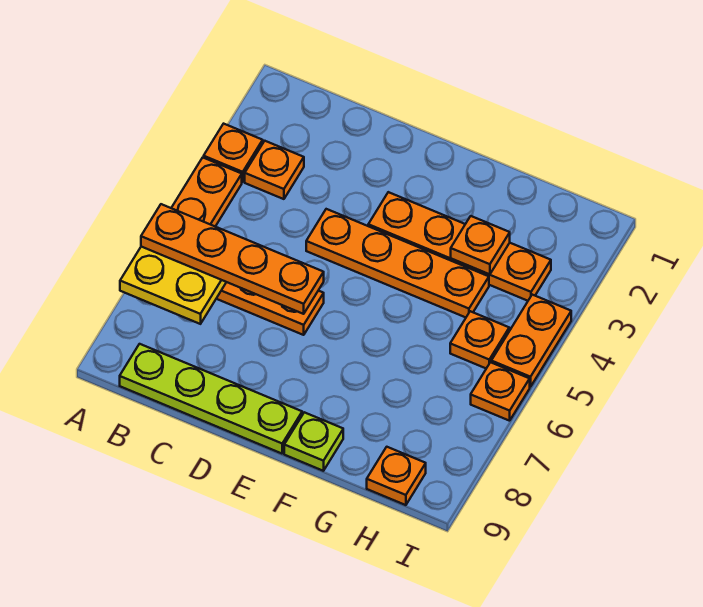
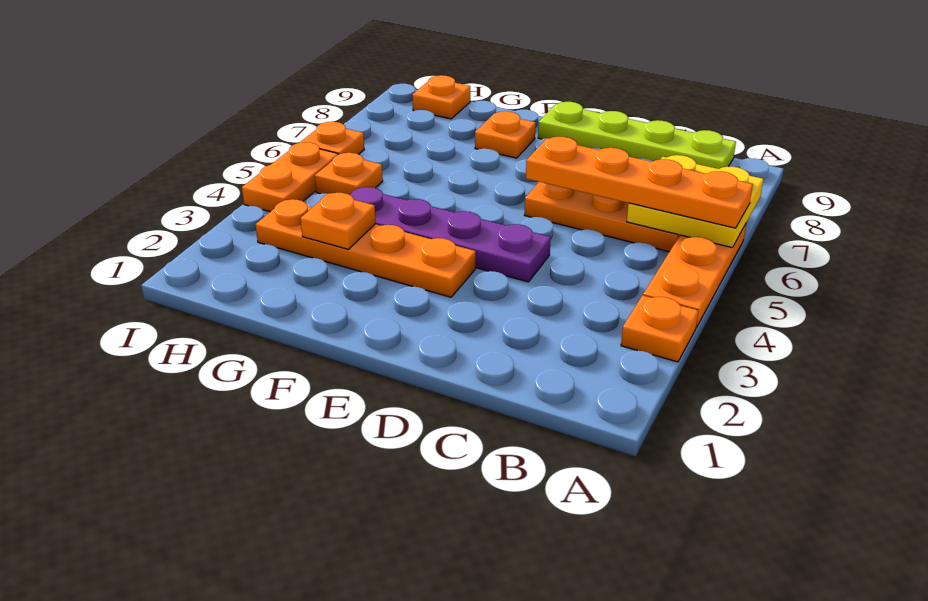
orange plate B3 level 1 -> orange plate F8 level 1
orange plate D4:G4 level 1 -> purple plate D4:G4 level 1
lime plate F9 level 1 -> none

